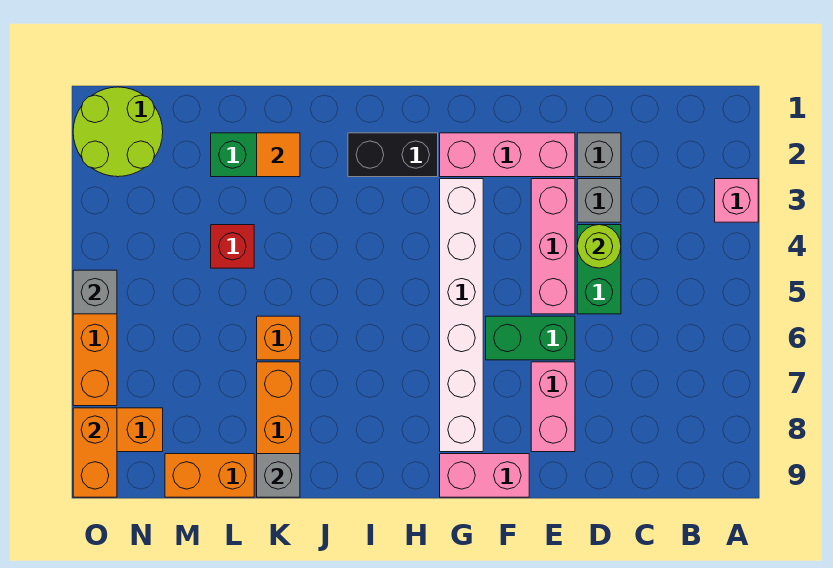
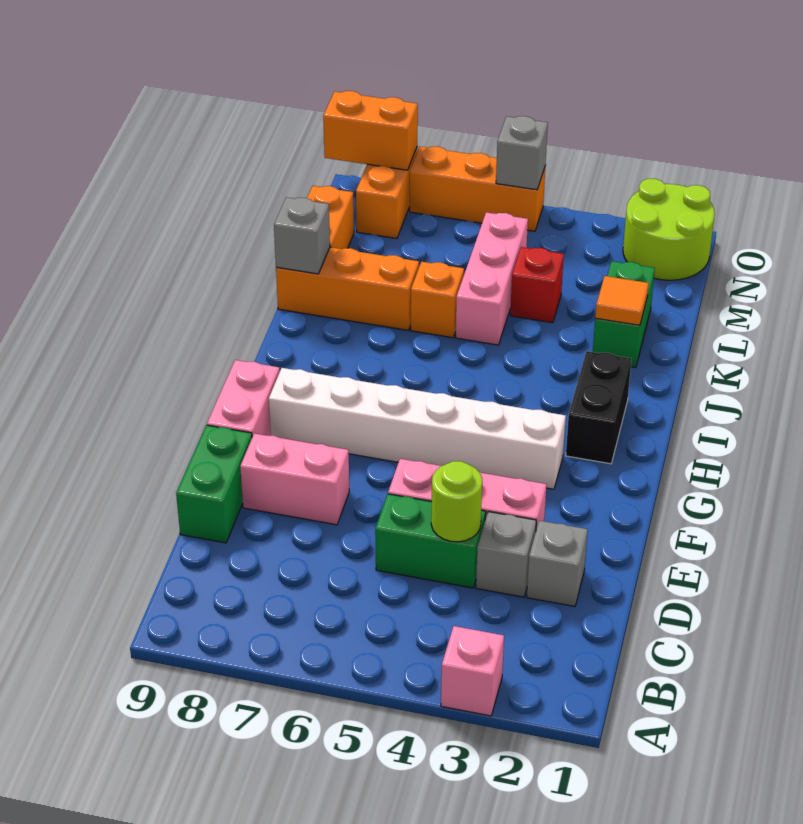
pink brick E2:G2 level 1 -> pink brick K5:M5 level 1
green brick E6:F6 level 1 -> green brick D9:E9 level 1

